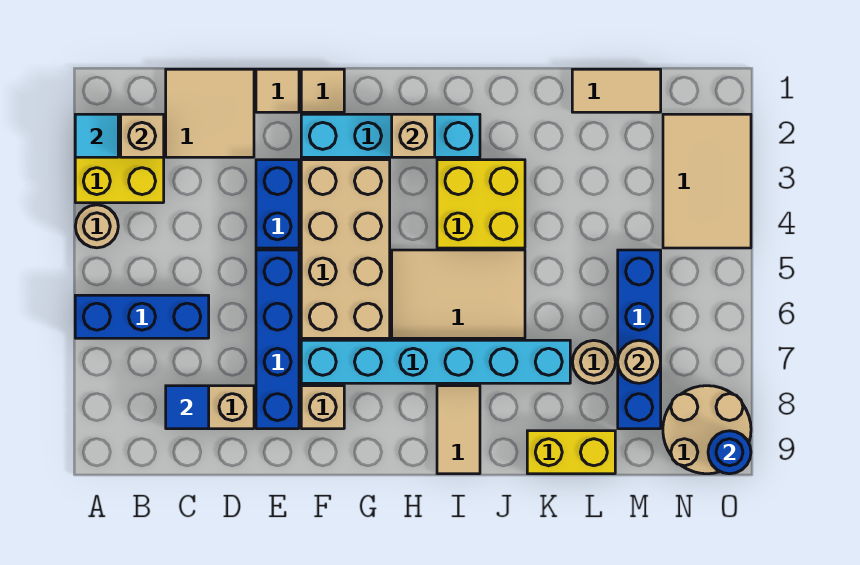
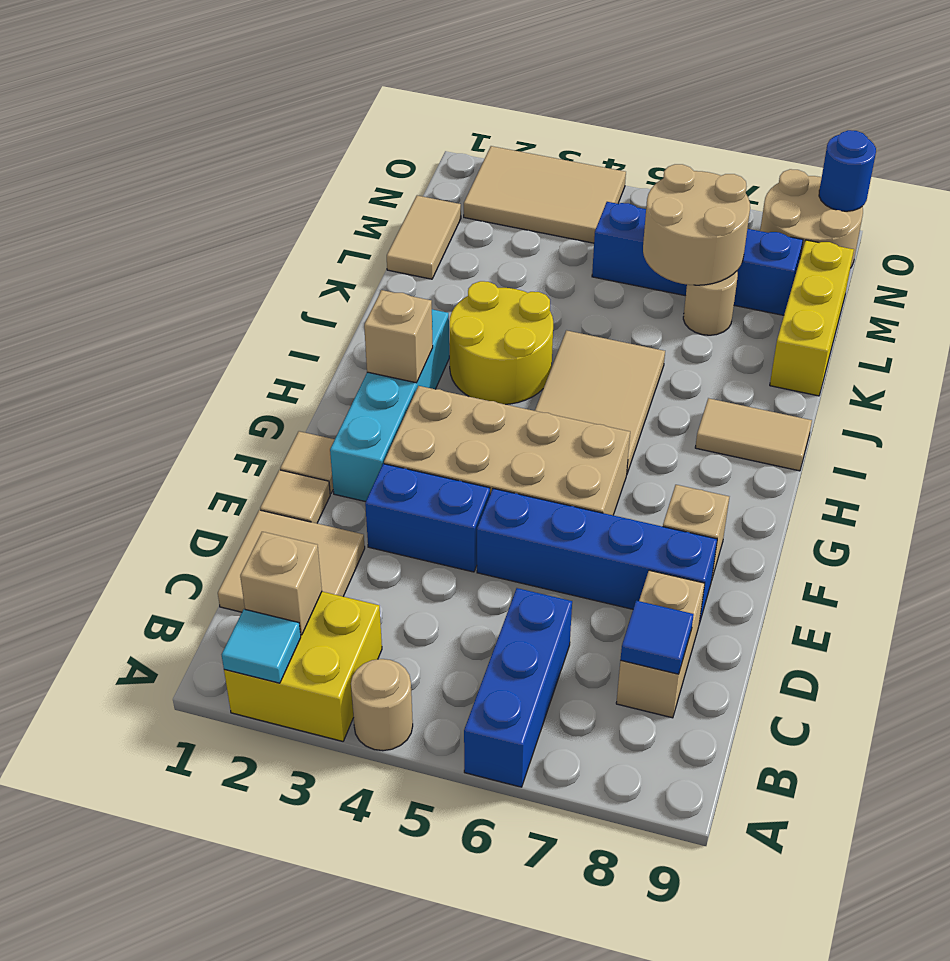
cyan brick F7:K7 level 1 -> none
yellow brick I3:J4 level 1 -> yellow round brick I3:J4 level 1
yellow brick K9:L9 level 1 -> yellow brick K9:M9 level 1
tan round brick M7 level 2 -> tan round brick L6:M7 level 2

